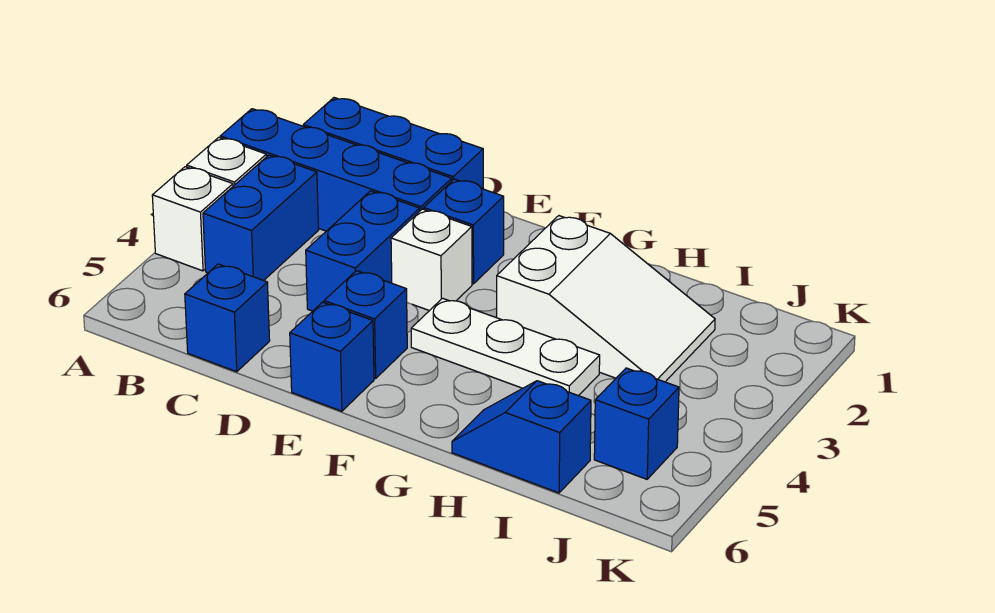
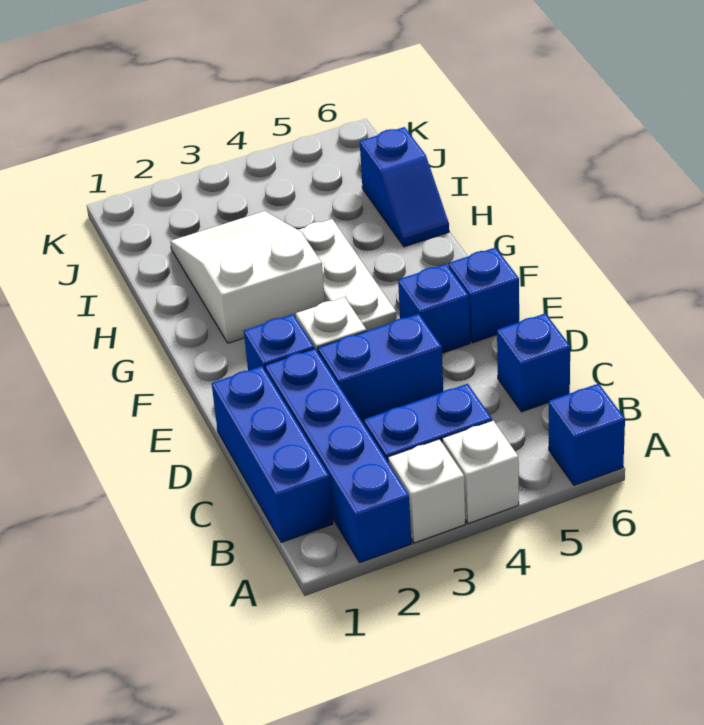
blue brick J5 level 1 -> blue brick A6 level 1

